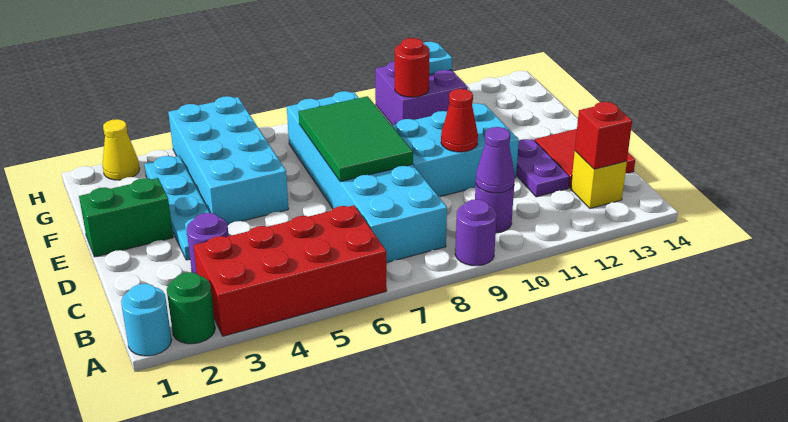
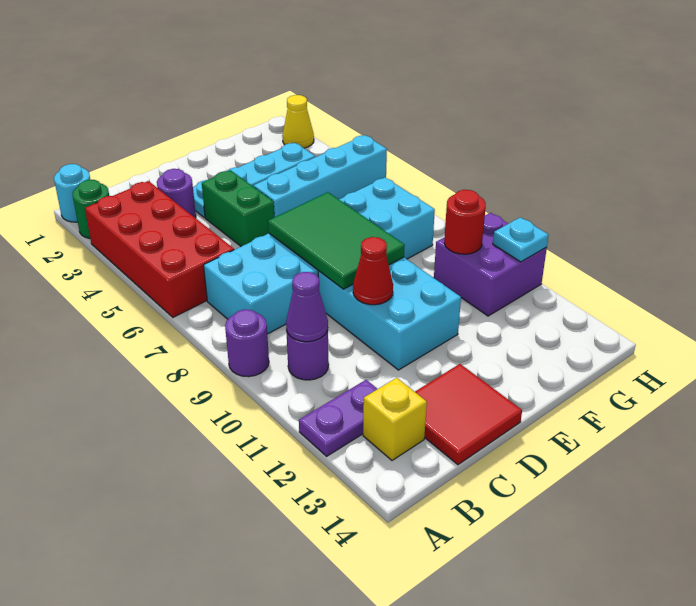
red brick B13 level 2 -> none
purple plate C12:D12 level 1 -> purple plate A12:B12 level 1
green tile D7:F8 level 2 -> green tile D7:E9 level 2
green brick E1:E2 level 1 -> green brick D4:D5 level 1
cyan brick E4:H5 level 1 -> cyan brick E5:H5 level 1

